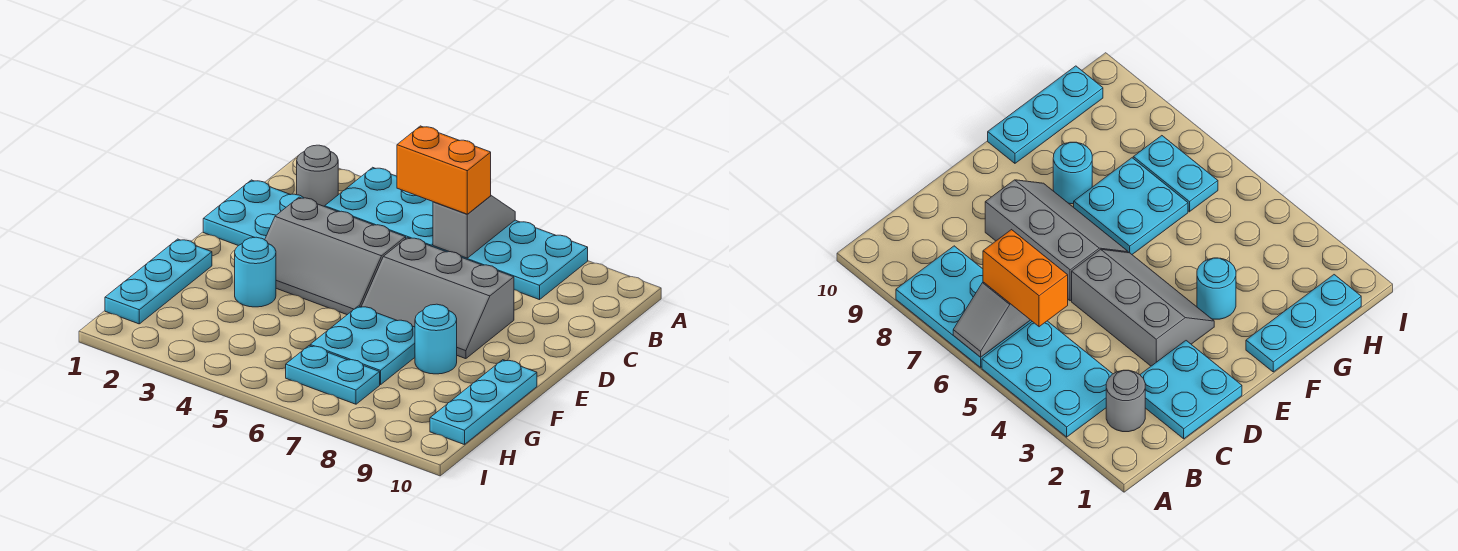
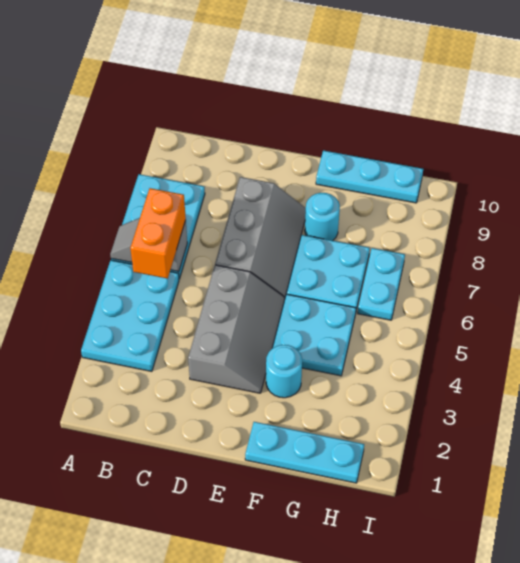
grey round brick B2 level 1 -> none
cyan plate C1:D2 level 1 -> cyan plate F4:G5 level 1

